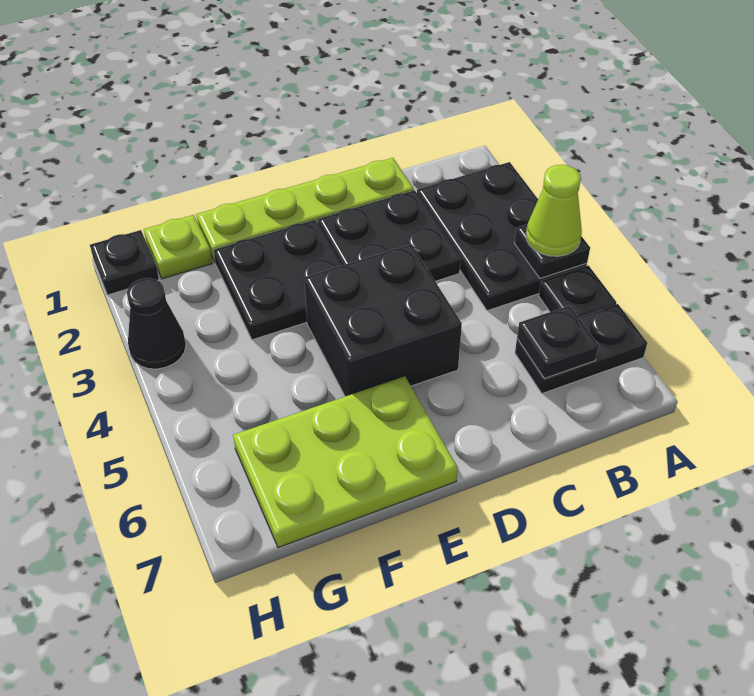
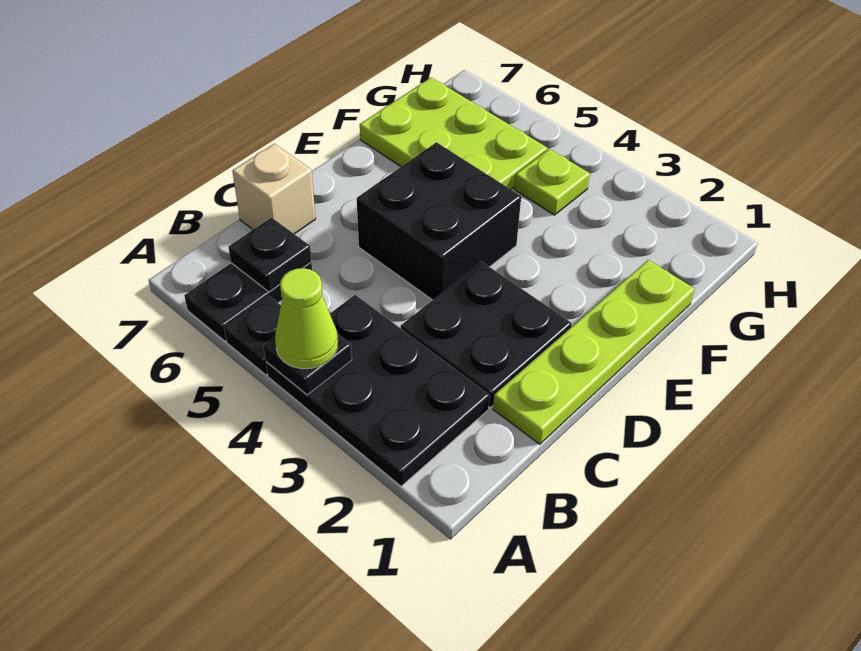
none -> tan brick C7 level 1
black plate E2:F3 level 1 -> none
lime plate E6:G7 level 1 -> lime plate F5:G7 level 1
lime plate G1 level 1 -> lime plate G4 level 1
black plate H1 level 1 -> none
black cone H3 level 1 -> none

